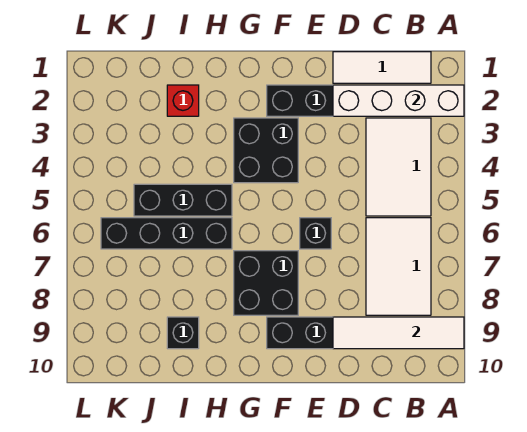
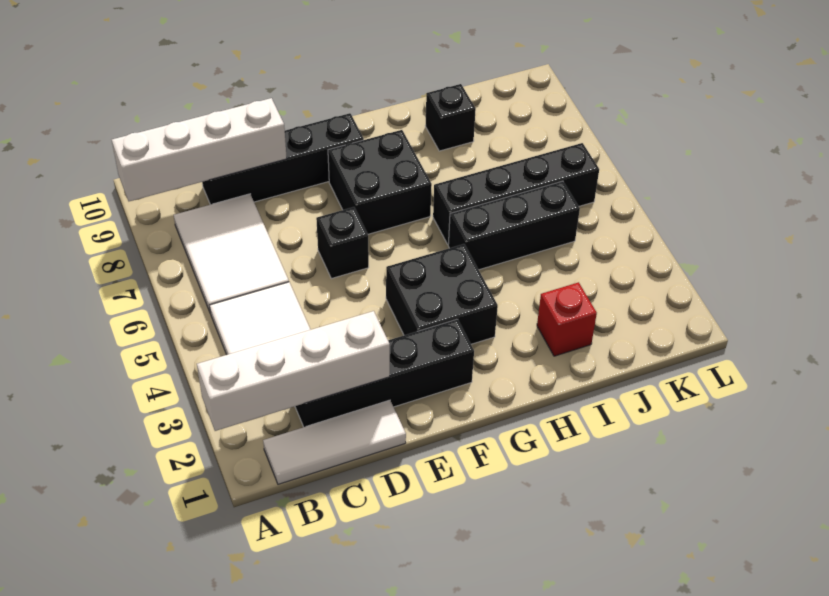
white tile A9:D9 level 2 -> white brick A9:D9 level 2

